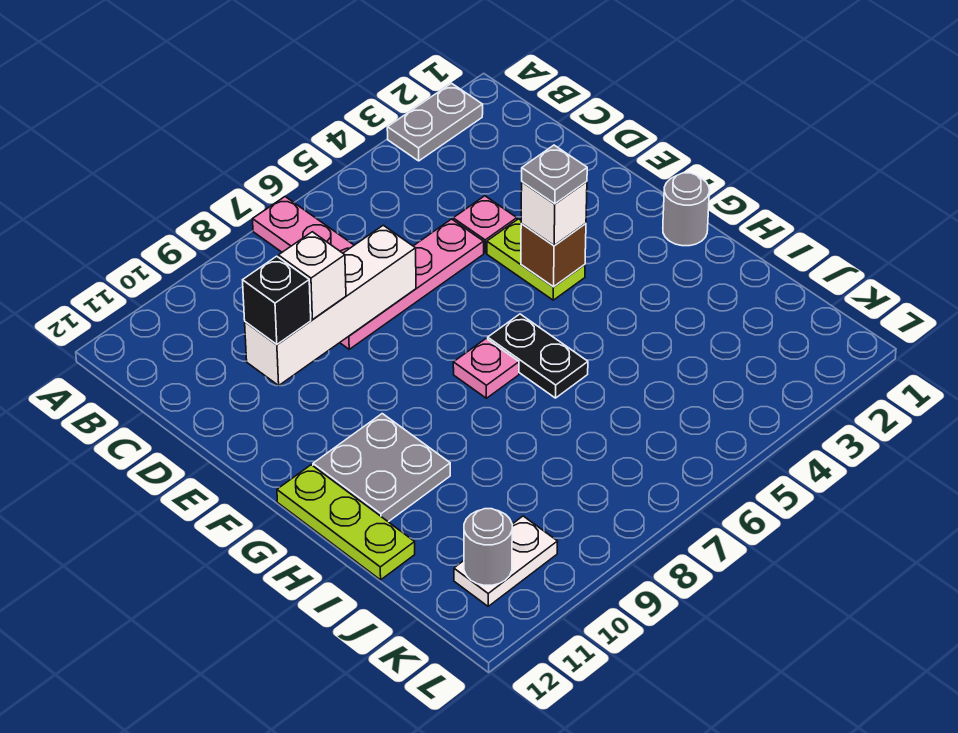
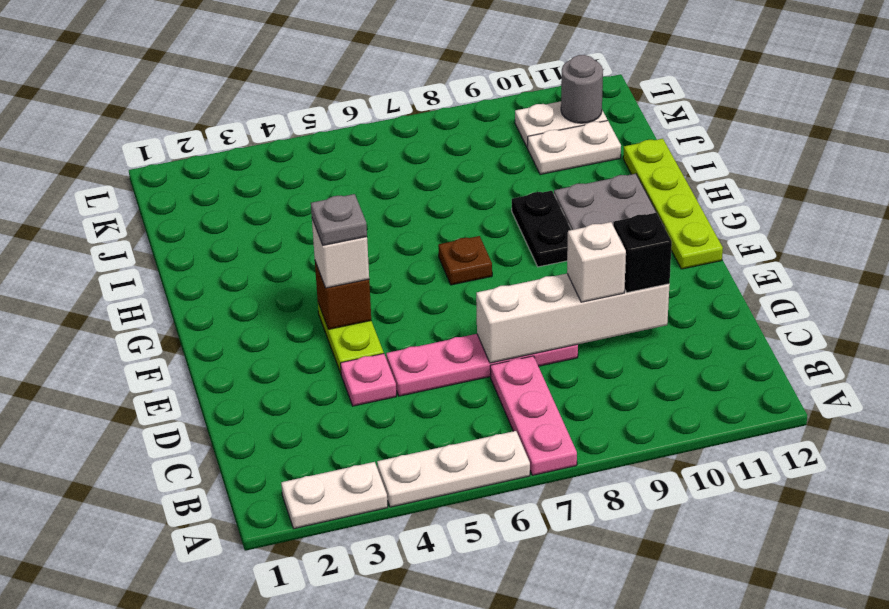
grey plate A2:A3 level 1 -> white plate A2:A3 level 1
none -> white plate A4:A6 level 1
grey round brick G1 level 1 -> none
black plate G6:H6 level 1 -> black plate G9:H9 level 1
pink plate G7 level 1 -> brown plate G7 level 1
lime plate G12:I12 level 1 -> lime plate F12:I12 level 1
none -> white plate J10:J11 level 1

